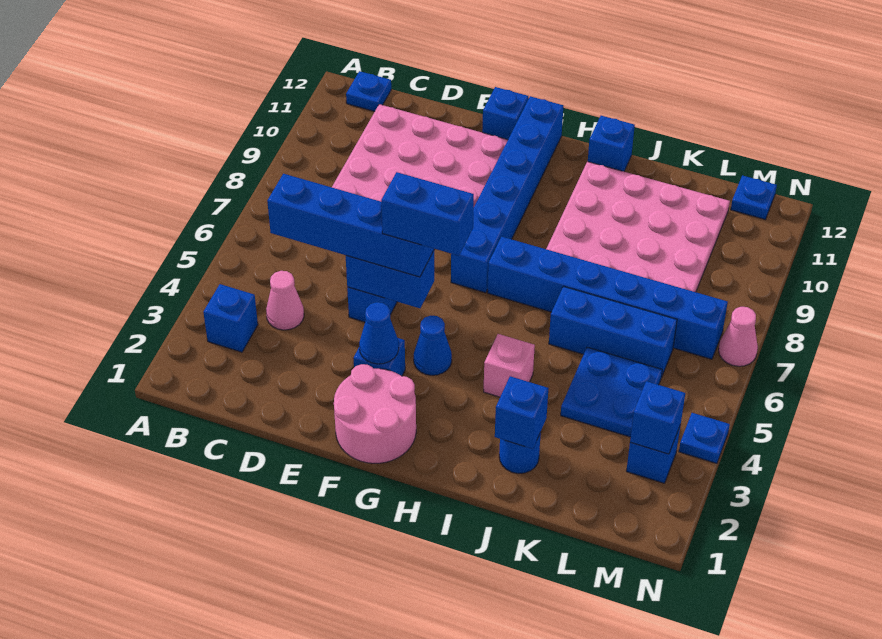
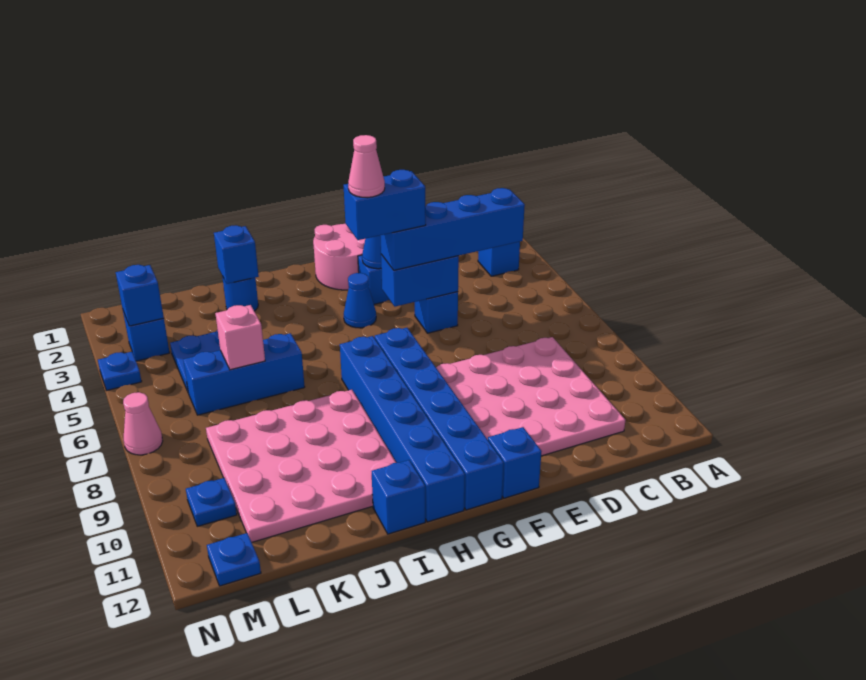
blue plate B12 level 1 -> blue plate M10 level 1
pink cone C4 level 1 -> pink cone G5 level 5
blue brick H7:M7 level 1 -> blue brick H7:H12 level 1
pink brick I4 level 1 -> pink brick K6 level 2

